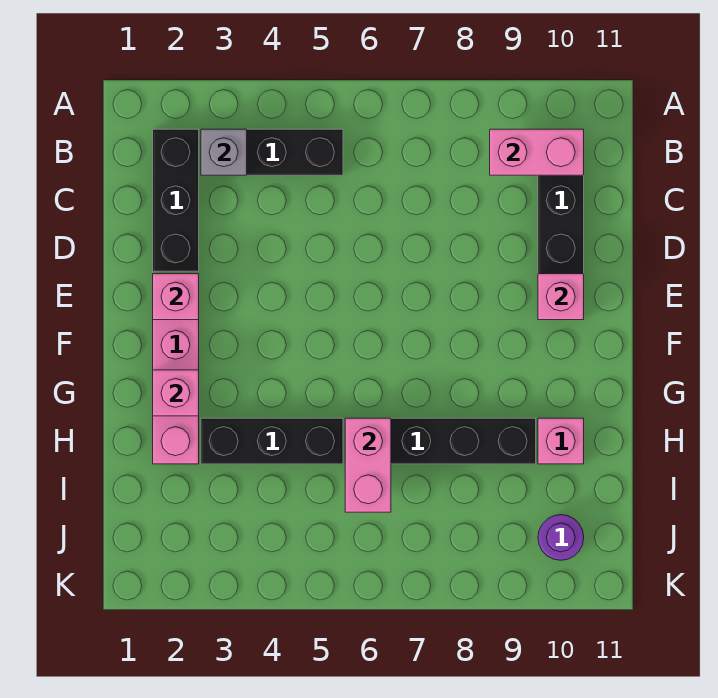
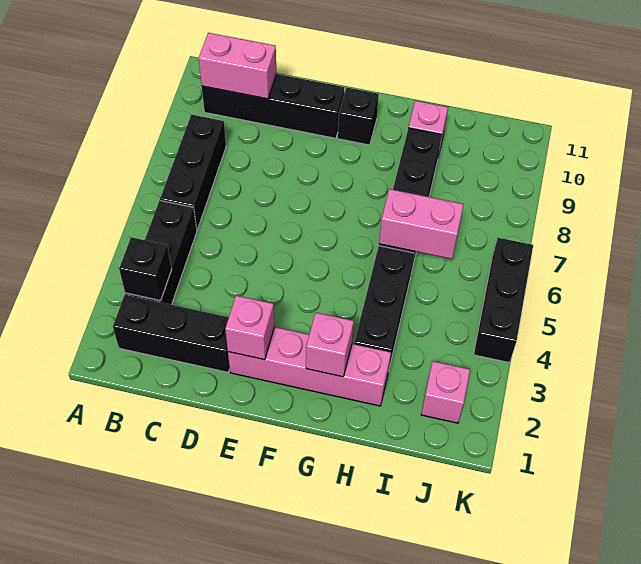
grey brick B3 level 2 -> black brick B3 level 2
none -> black brick B6:B8 level 1
pink brick B9:B10 level 2 -> pink brick B10:C10 level 2
pink brick E10 level 2 -> pink brick J2 level 1
none -> black brick F10 level 1
purple round brick J10 level 1 -> none
none -> black brick K4:K6 level 1

